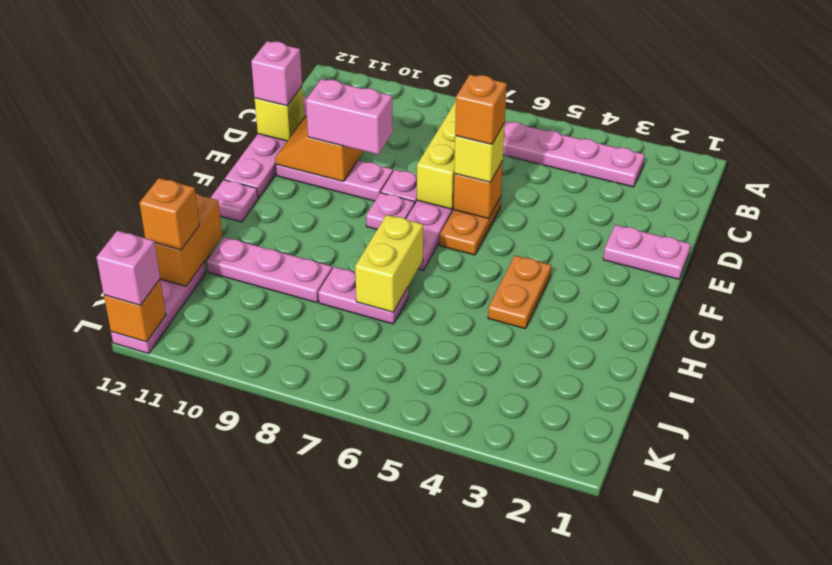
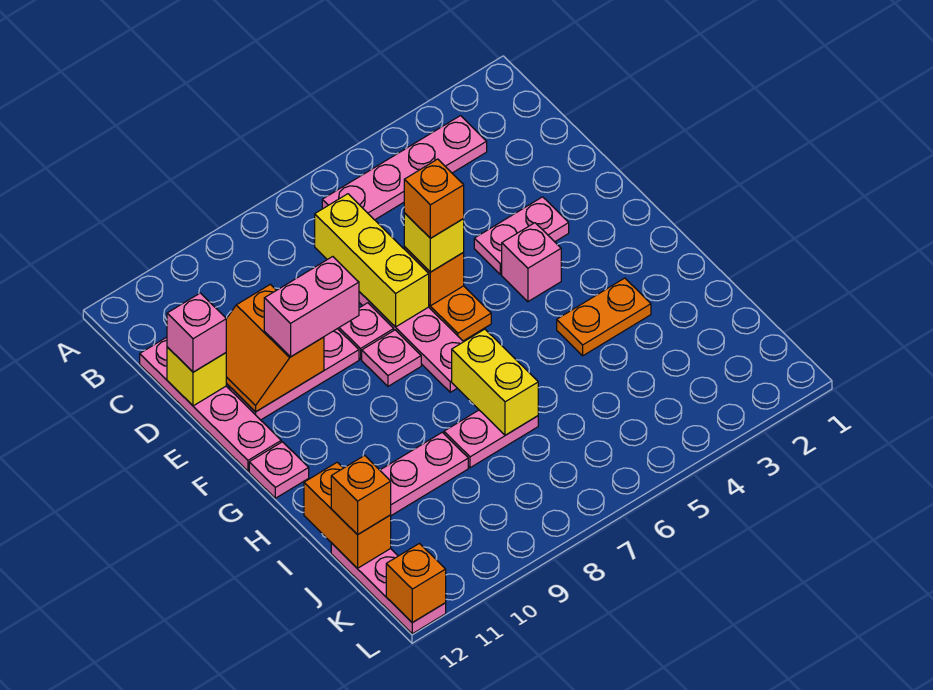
pink plate E1:E2 level 1 -> pink plate E3:E4 level 1
orange plate G4:H4 level 1 -> orange plate H3:H4 level 1
pink brick L12 level 3 -> pink brick F4 level 1

